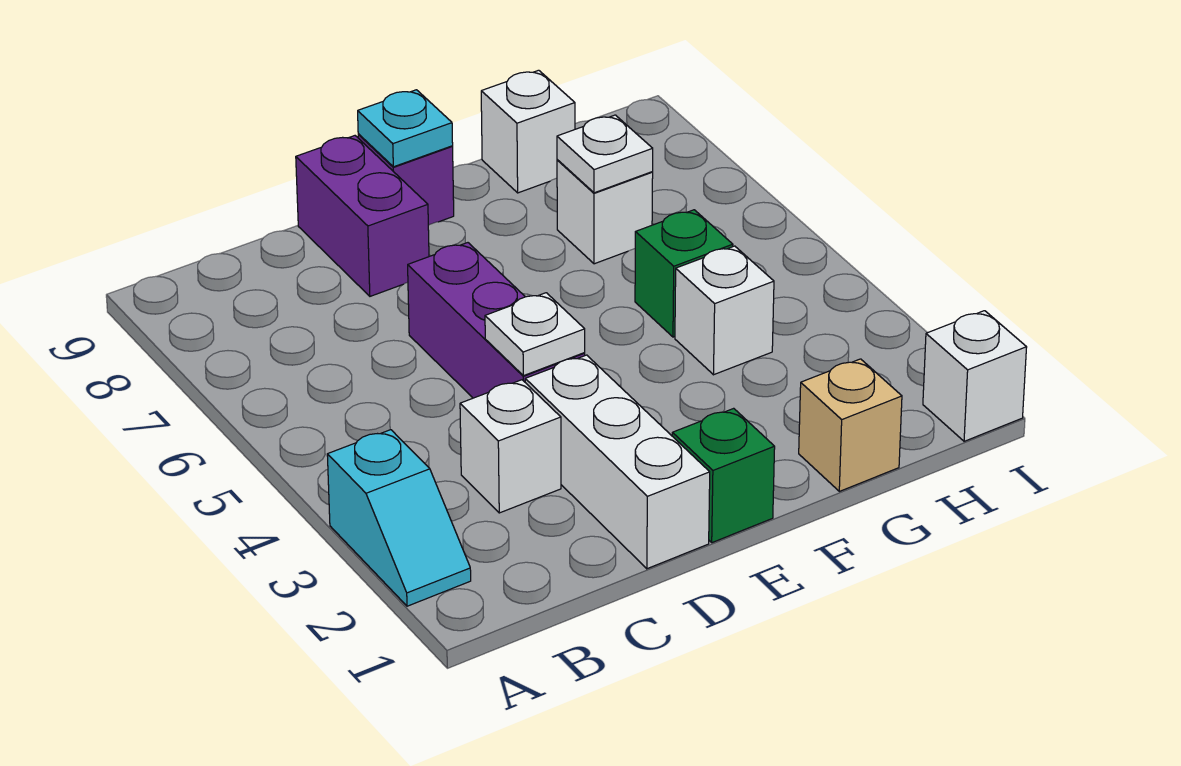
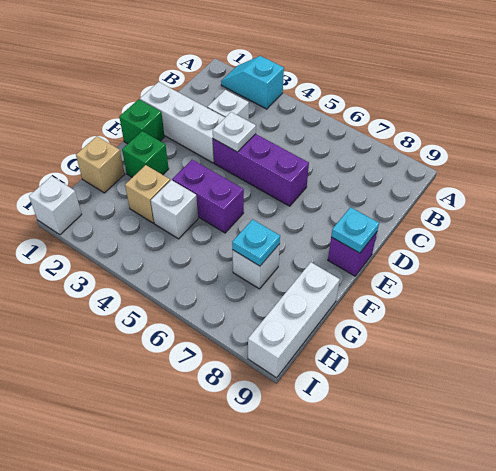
purple brick D8:D9 level 1 -> purple brick F4:F5 level 1
none -> tan brick G3 level 1
green brick G5 level 1 -> green brick F2 level 1
white plate G7 level 2 -> cyan plate G7 level 2
white brick G9 level 1 -> white brick G9:I9 level 1

